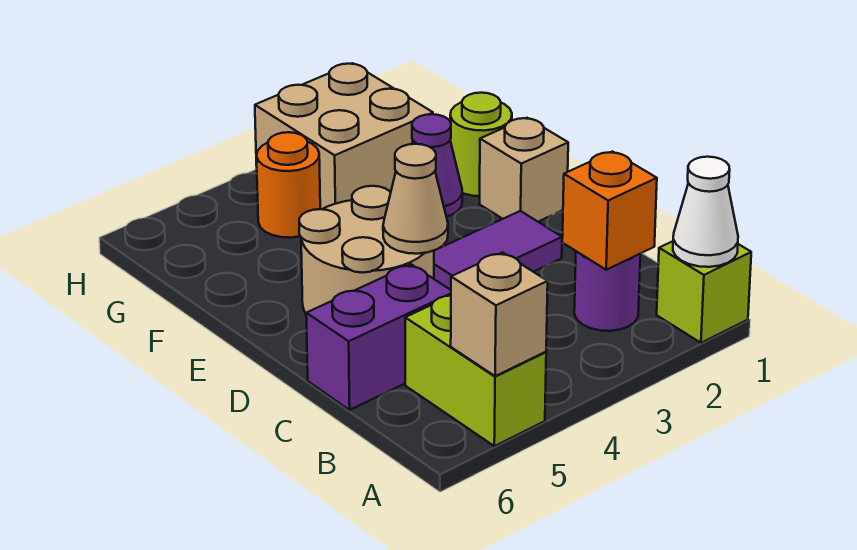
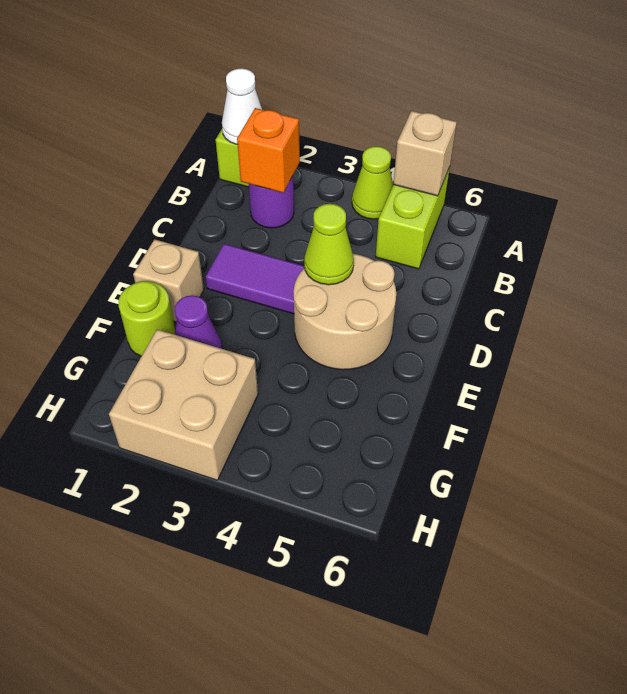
none -> lime cone A4 level 1
purple brick C5:C6 level 1 -> none
tan cone D4 level 2 -> lime cone D4 level 2
orange round brick G4 level 1 -> none

